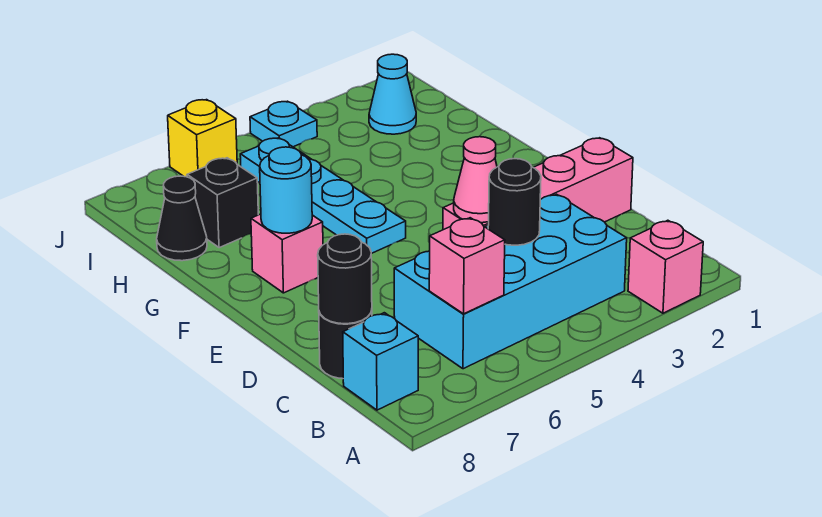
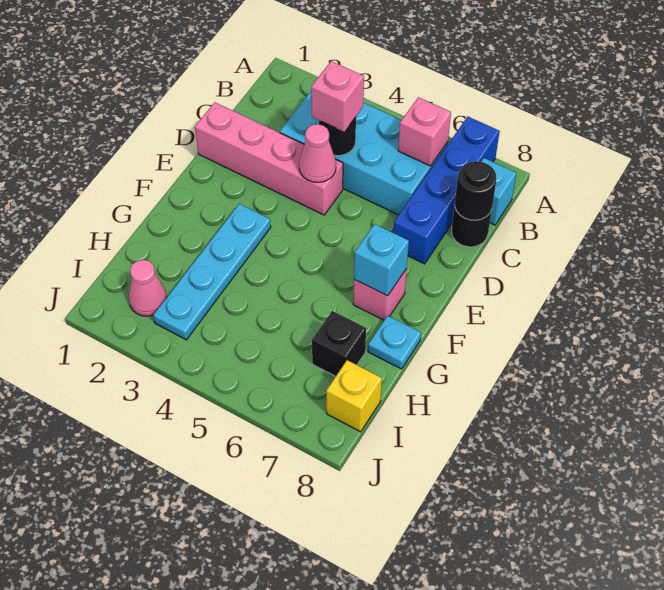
pink brick A2 level 1 -> pink brick C4 level 3
none -> blue brick A7:D7 level 1
cyan plate F5:I5 level 1 -> cyan plate F3:I3 level 1
cyan round brick F7 level 2 -> cyan brick F7 level 2
black cone H8 level 1 -> none
cyan cone I2 level 1 -> pink cone I2 level 1
cyan plate J4 level 1 -> cyan plate G8 level 1
yellow brick J6 level 1 -> yellow brick I8 level 1

